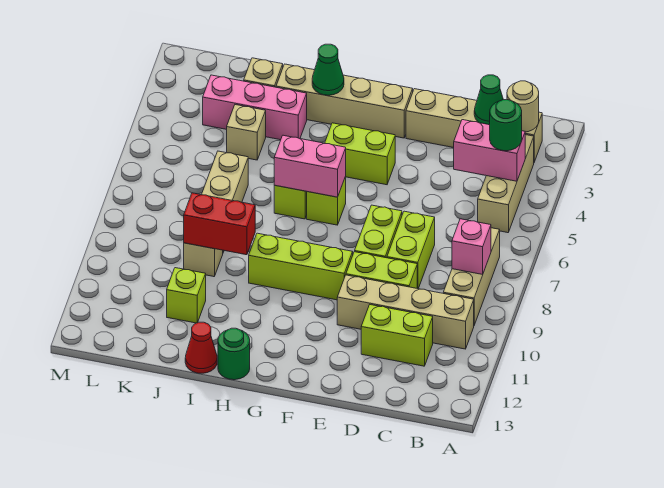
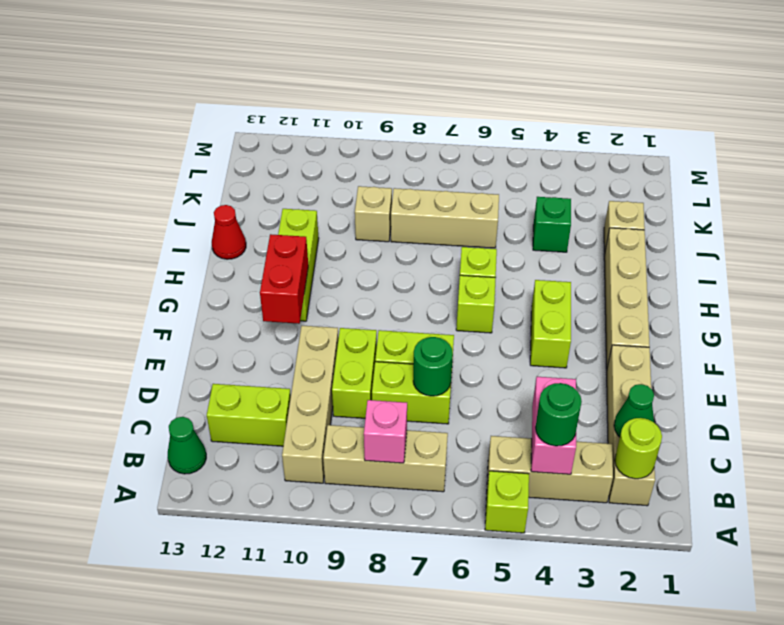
tan round brick B2 level 2 -> lime round brick B2 level 2
lime brick C11:D11 level 1 -> lime brick C11:C12 level 1
lime brick F9:H9 level 1 -> lime brick G11:I11 level 1
pink brick G6:H6 level 2 -> none
green cone H2 level 2 -> green cone B13 level 1
green round brick H13 level 1 -> green round brick D7 level 2
pink brick I3:K3 level 1 -> none
red brick I9:J9 level 2 -> red brick F11:G11 level 2
tan brick J4 level 1 -> green brick J4 level 1
lime brick J11 level 1 -> lime brick A5 level 1

